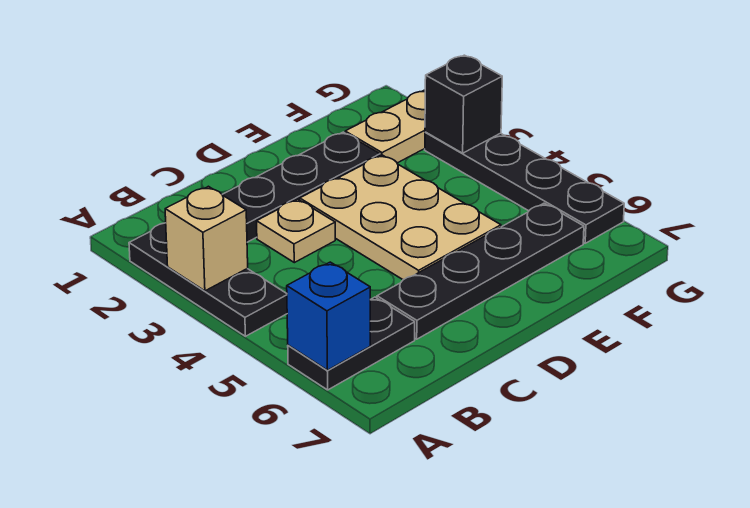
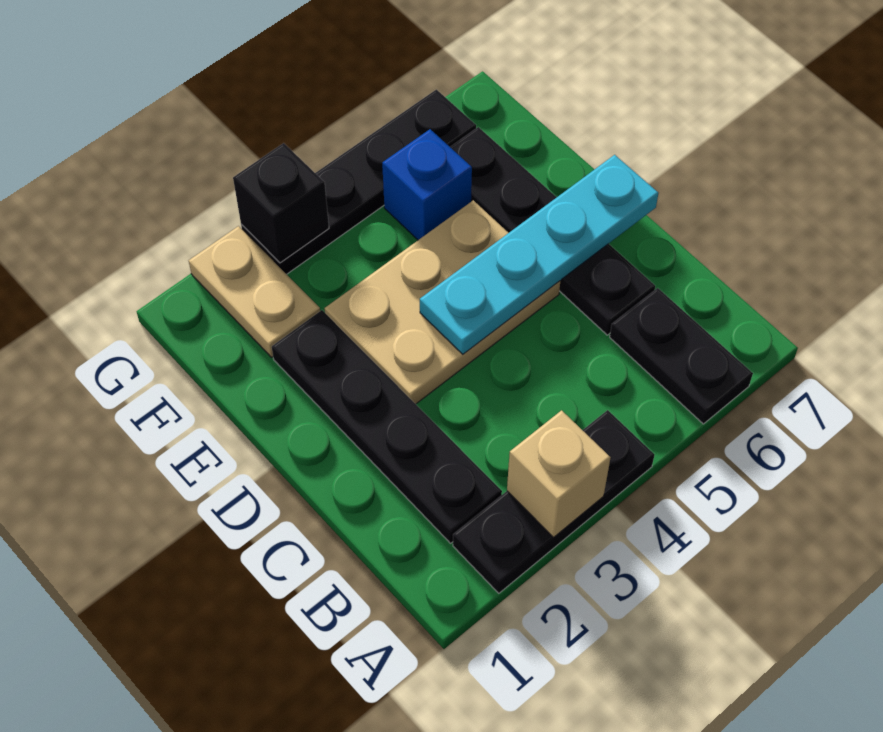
blue brick A6 level 2 -> blue brick F5 level 1
tan plate C3 level 1 -> none
none -> cyan plate D4:D7 level 2

